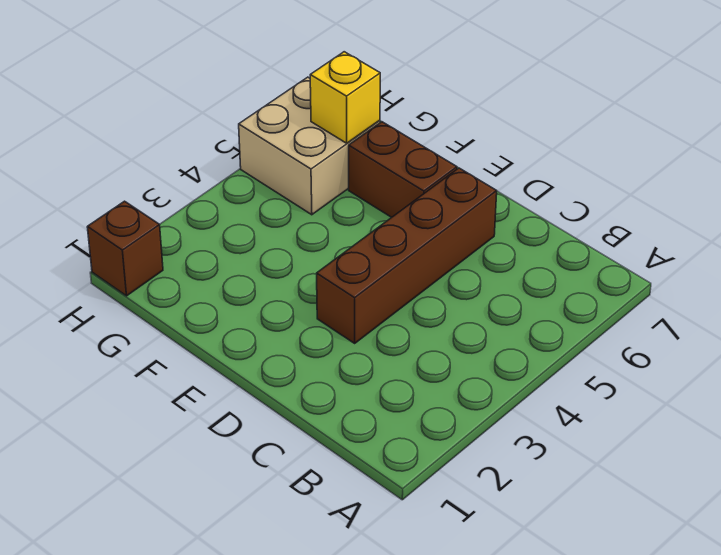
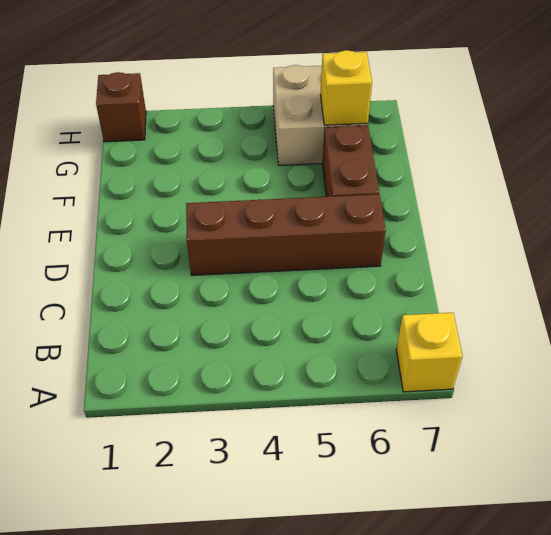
none -> yellow brick A7 level 1

